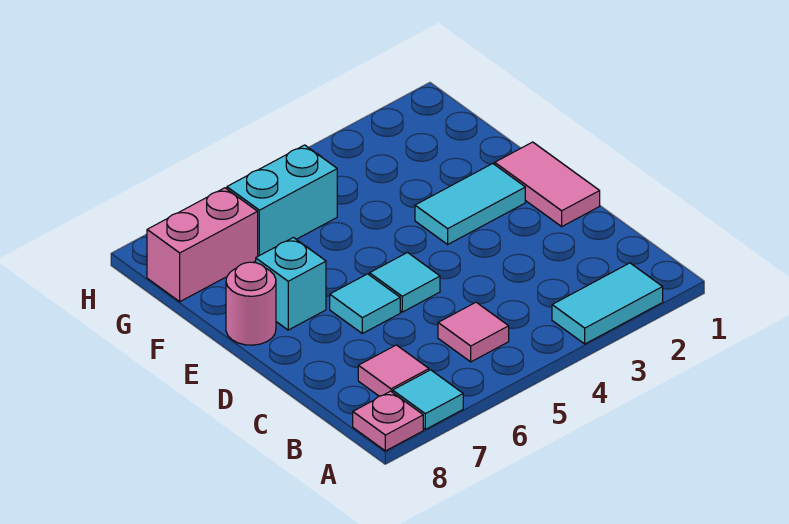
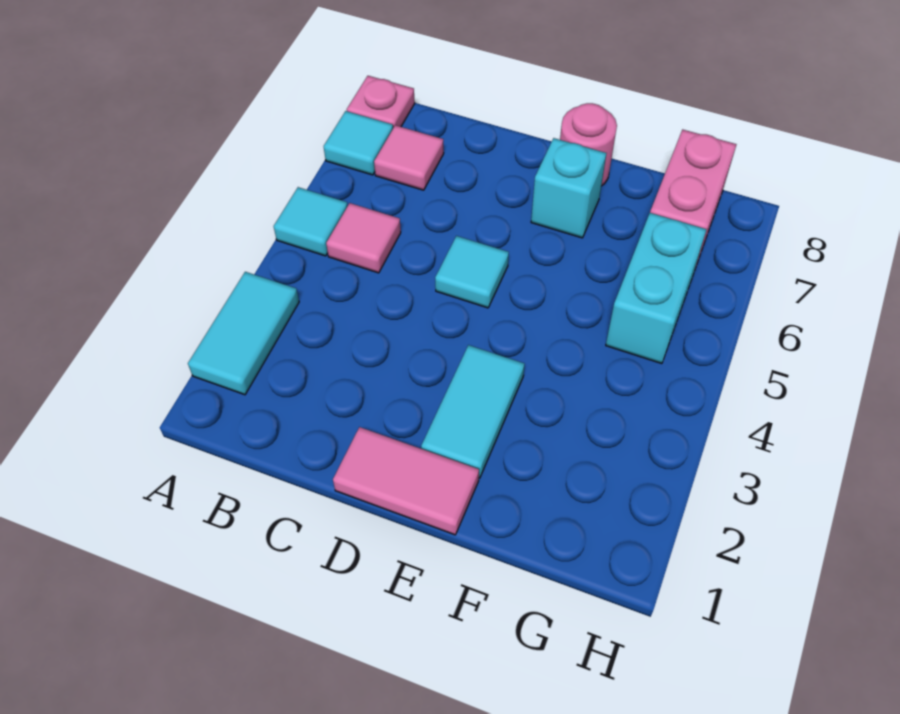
cyan tile D6 level 1 -> cyan tile A5 level 1

